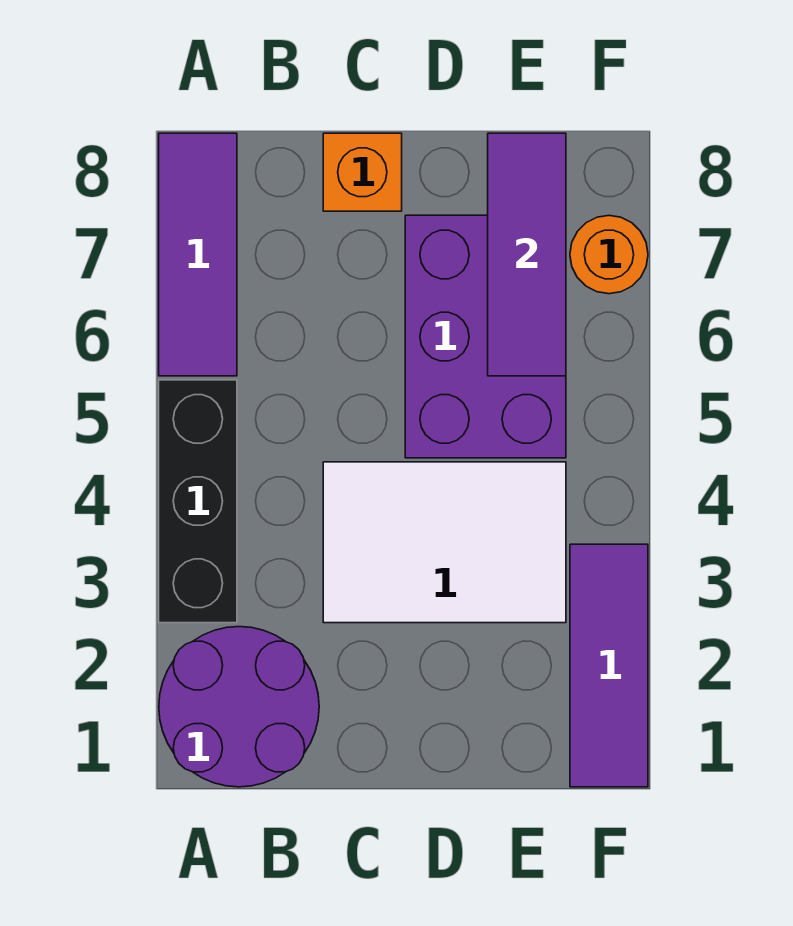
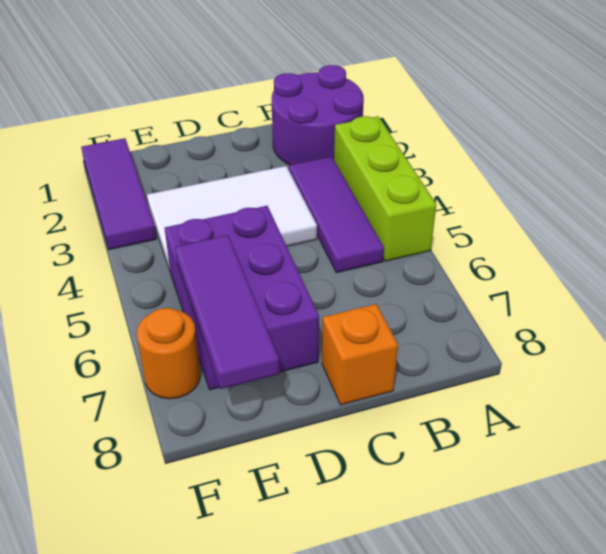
black brick A3:A5 level 1 -> lime brick A3:A5 level 1
purple tile A6:A8 level 1 -> purple tile B3:B5 level 1

